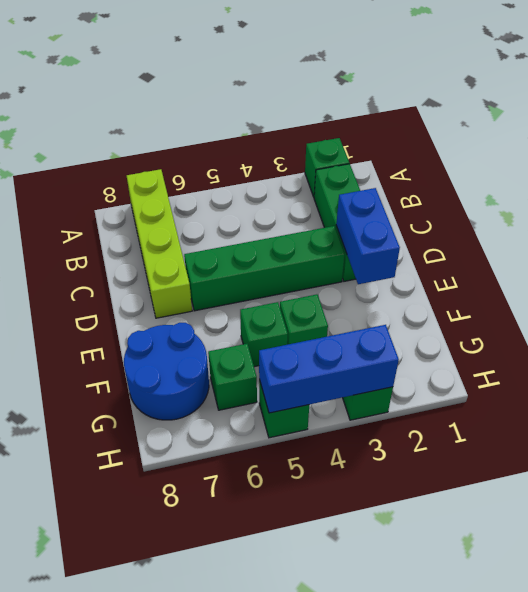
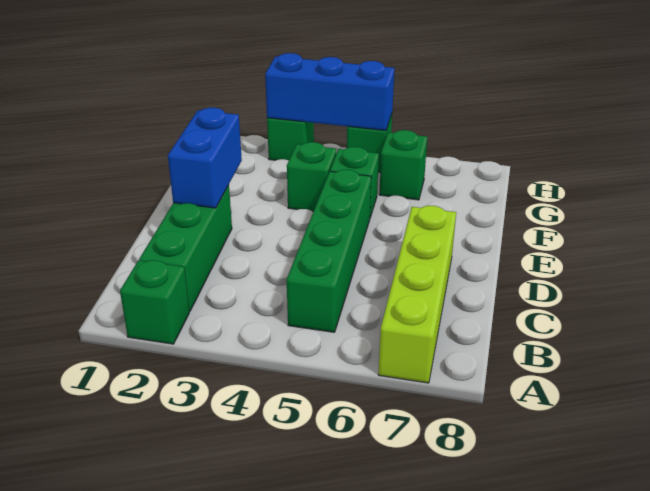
green brick D3:D6 level 1 -> green brick B5:E5 level 1
blue round brick F7:G8 level 1 -> none

